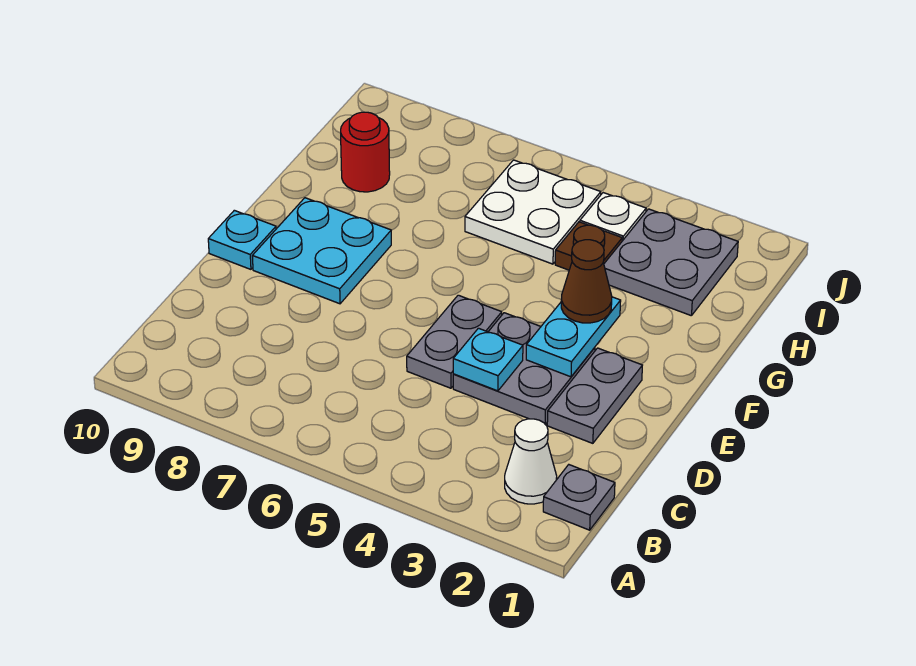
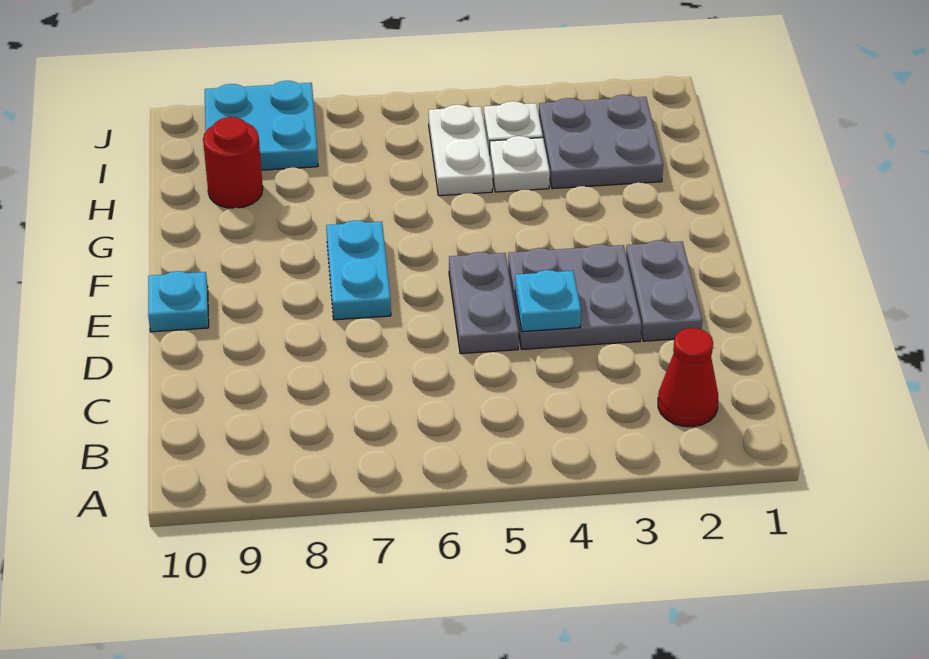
grey plate B1 level 1 -> none
white cone B2 level 1 -> red cone B2 level 1
cyan plate E3:F3 level 2 -> cyan plate E7:F7 level 1
cyan plate E8:F9 level 1 -> cyan plate I8:J9 level 1
brown cone F3 level 3 -> none
brown plate H4 level 1 -> white plate H4 level 1
white plate H5:I6 level 1 -> white plate H5:I5 level 1

